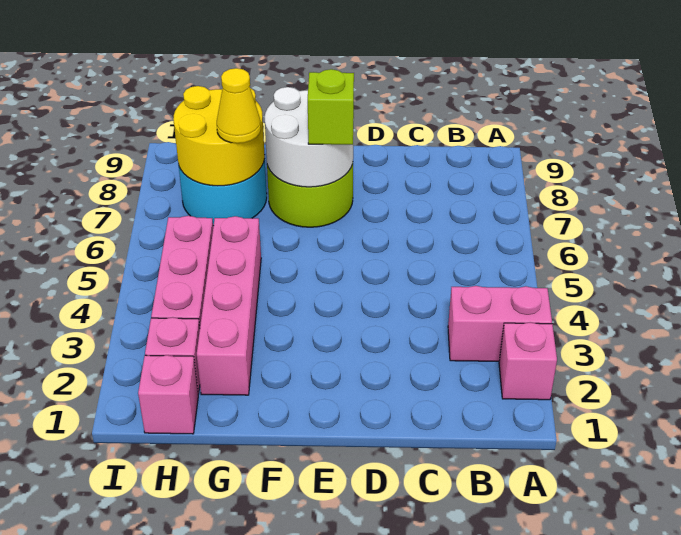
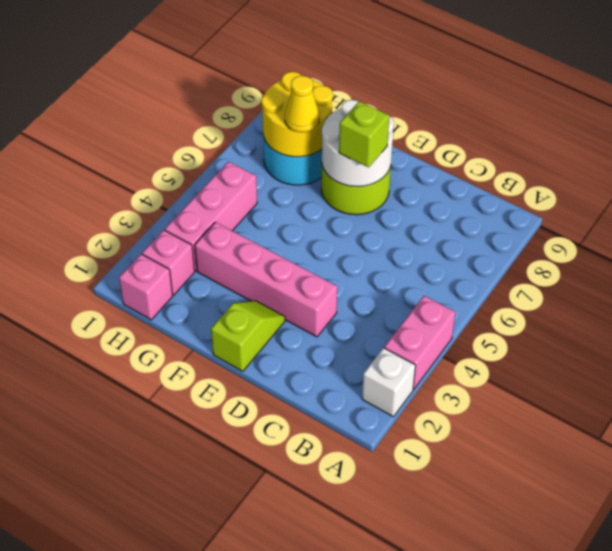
pink brick A2 level 1 -> white brick A2 level 1
pink brick A3:B3 level 1 -> pink brick A3:A4 level 1
none -> lime slope E1:E2 level 1 top 1
pink brick G2:G5 level 1 -> pink brick D3:G3 level 1

